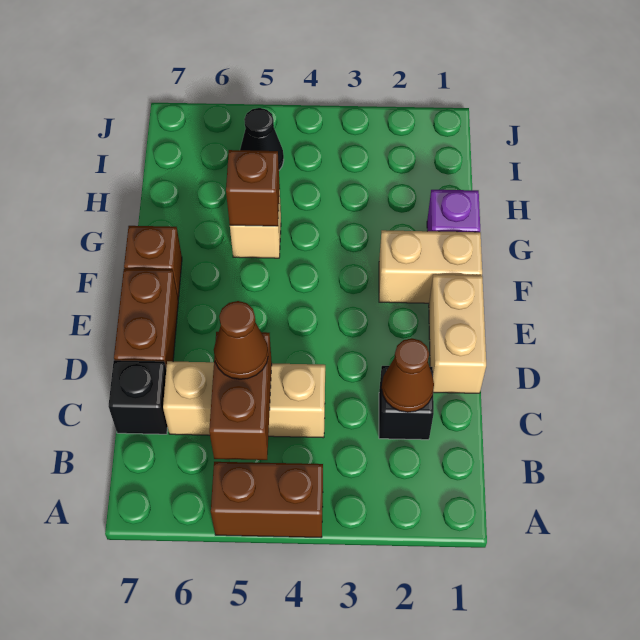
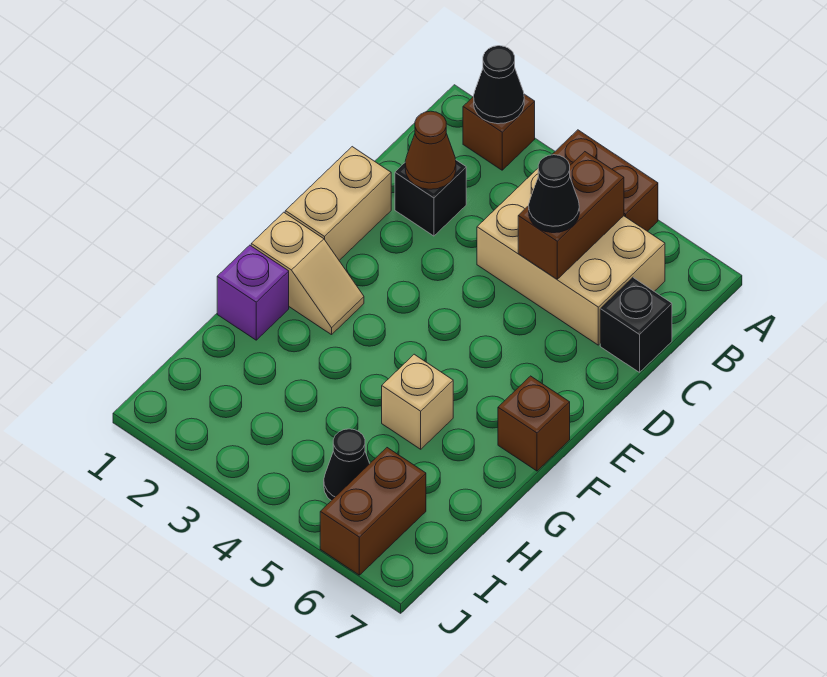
none -> black cone A2 level 2
tan brick C4:C6 level 1 -> tan brick B4:C6 level 1
brown cone C5 level 3 -> black cone C5 level 3
brown brick D7:E7 level 1 -> brown brick I6:J6 level 1
tan brick F1:F2 level 1 -> tan slope F1:F2 level 1 top 1
brown brick G5 level 2 -> brown brick A2 level 1

